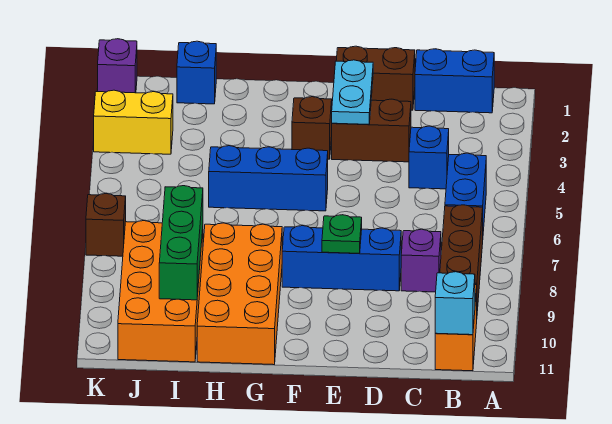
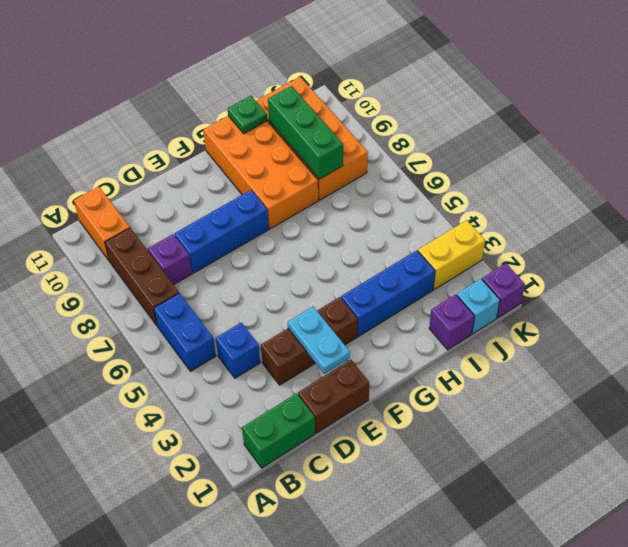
blue brick B1:C1 level 1 -> green brick B1:C1 level 1
cyan brick B11 level 2 -> cyan brick J1 level 1
green plate E8 level 2 -> green plate H11 level 2
blue brick F5:H5 level 1 -> blue brick G3:I3 level 1
blue brick I1 level 1 -> purple brick I1 level 1
brown brick K7 level 1 -> none

